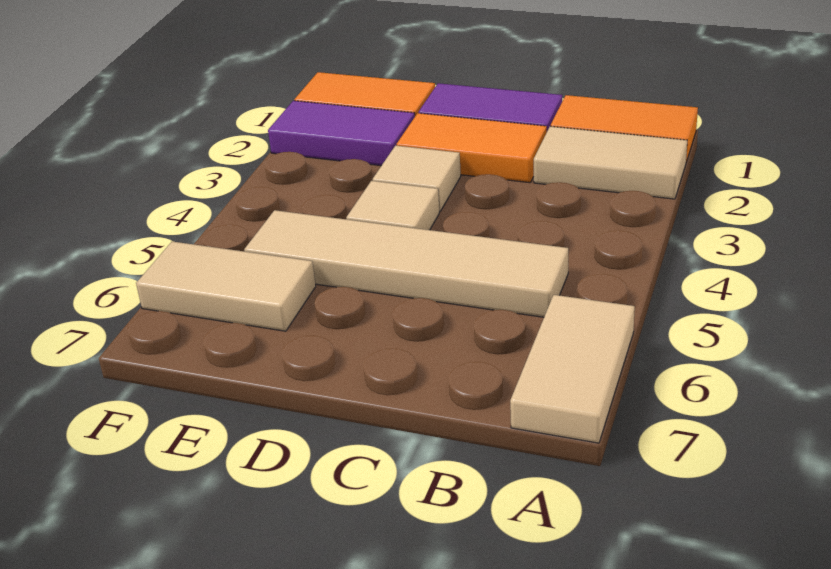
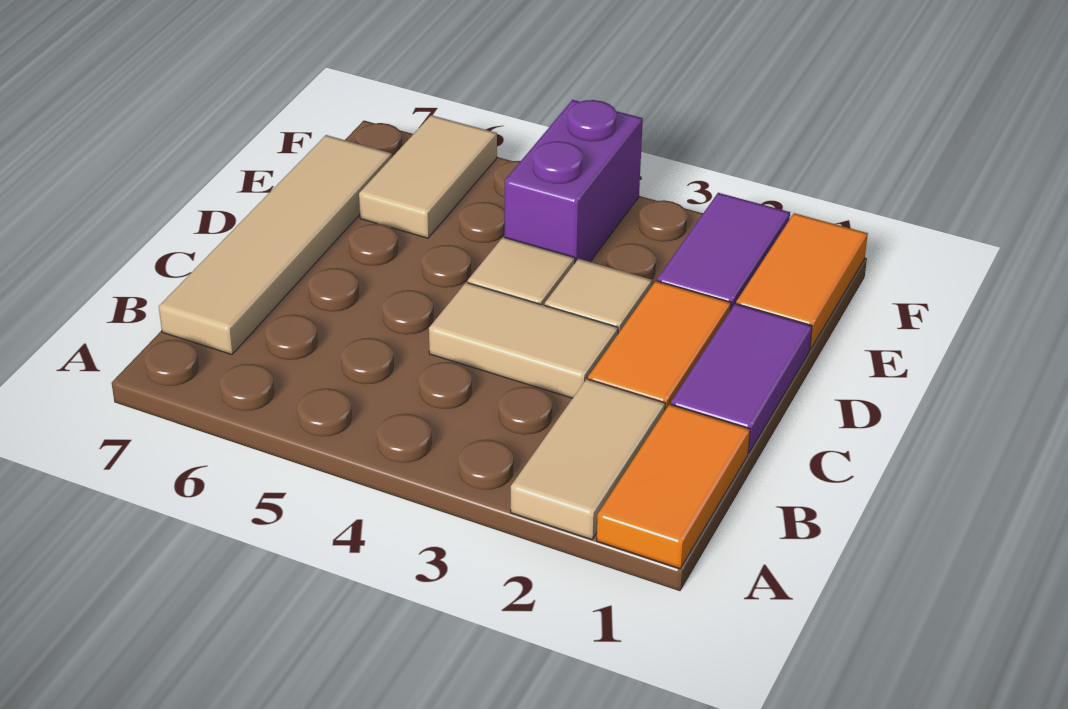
tan tile A6:A7 level 1 -> tan tile C3:C4 level 1
tan tile B5:E5 level 1 -> tan tile B7:E7 level 1
none -> purple brick E4:F4 level 1

